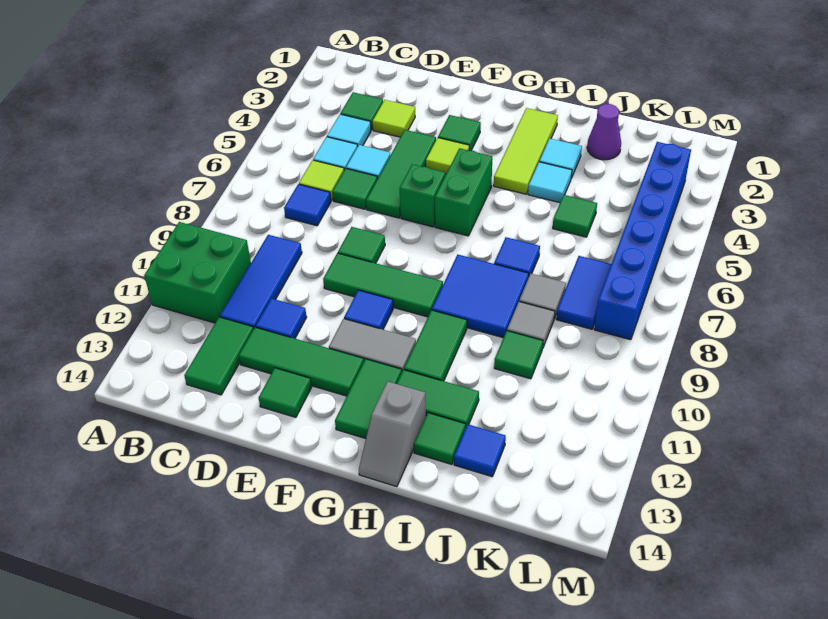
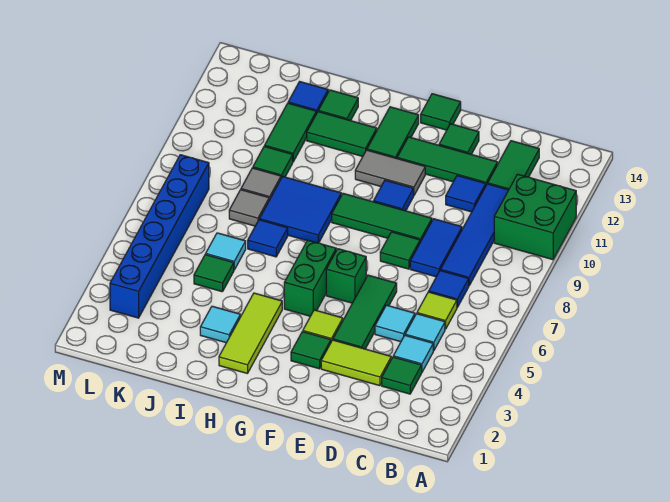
blue tile C9:C11 level 1 -> blue tile C8:C11 level 1
lime tile D3 level 1 -> lime tile D3:E3 level 1
green tile D6 level 1 -> green tile F14 level 1
green tile H10:H11 level 1 -> green tile J11:J12 level 1
grey slope H13:H14 level 1 top 13 -> none
cyan tile I4 level 1 -> cyan tile J6 level 1
purple cone J2 level 1 -> none
blue tile K7:K8 level 1 -> blue tile D8:D9 level 1

